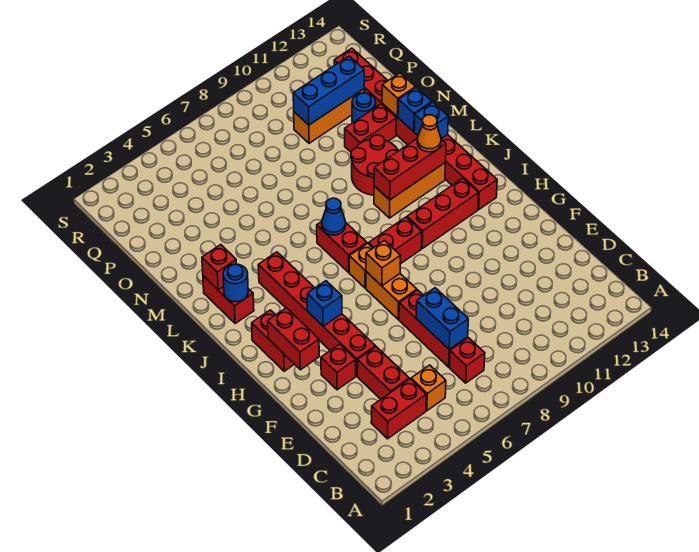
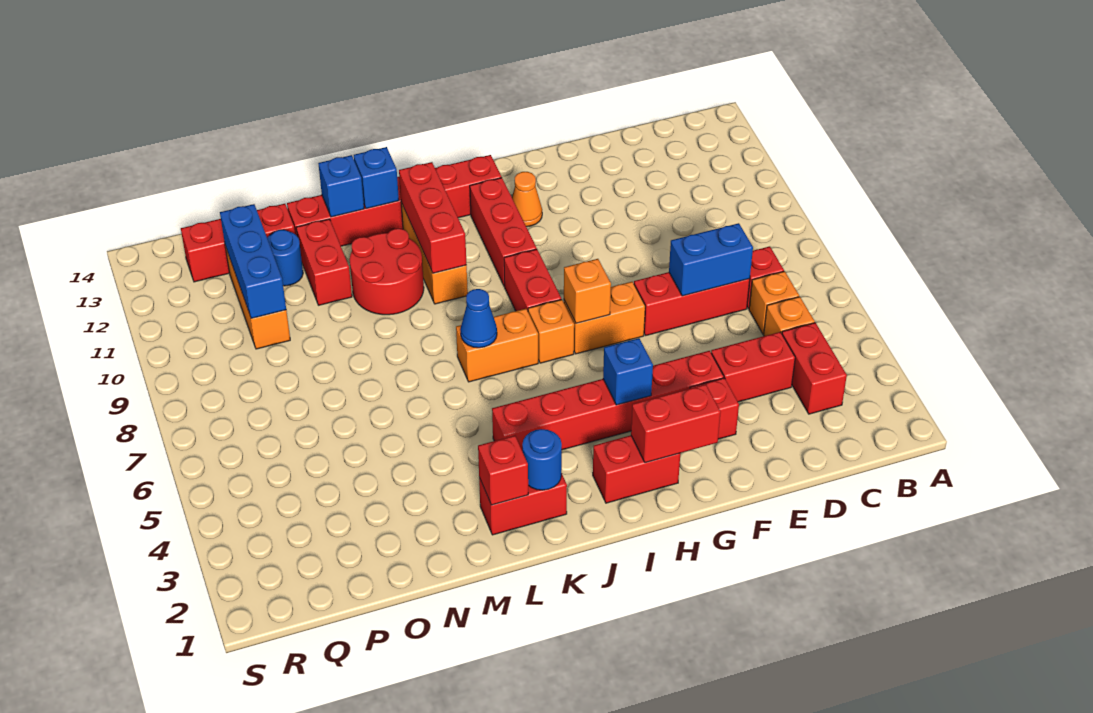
red brick J7:K7 level 1 -> orange brick J7:K7 level 1
orange cone K12 level 3 -> orange cone H12 level 1
orange brick N13 level 2 -> orange brick C6 level 1

